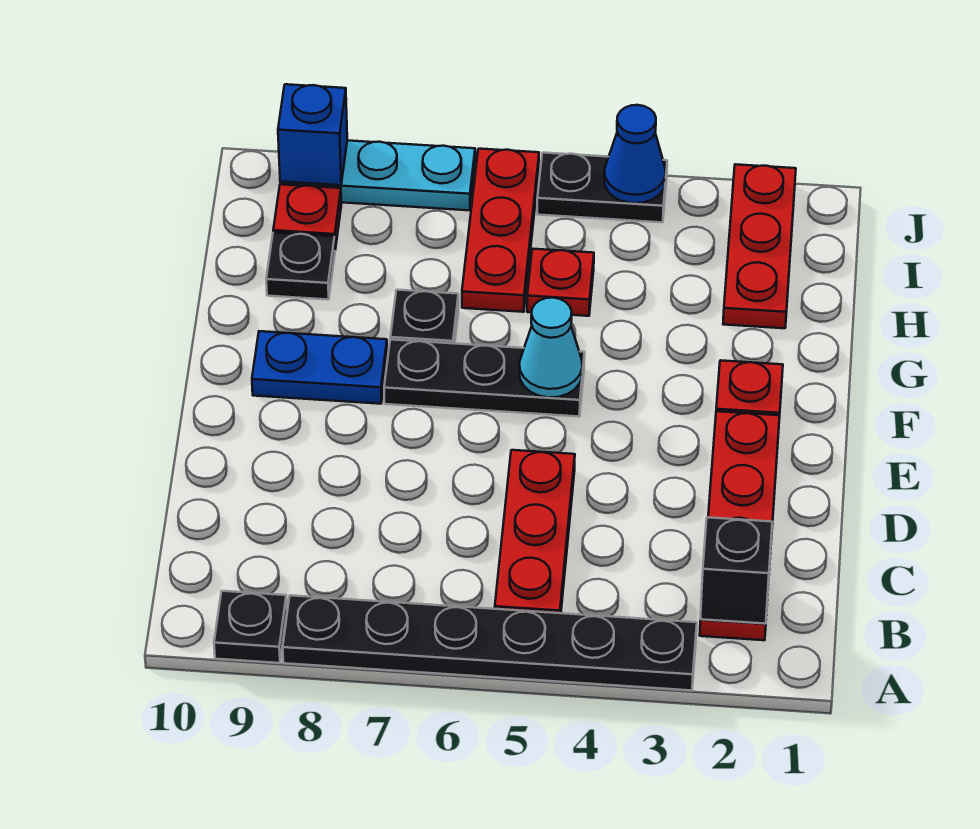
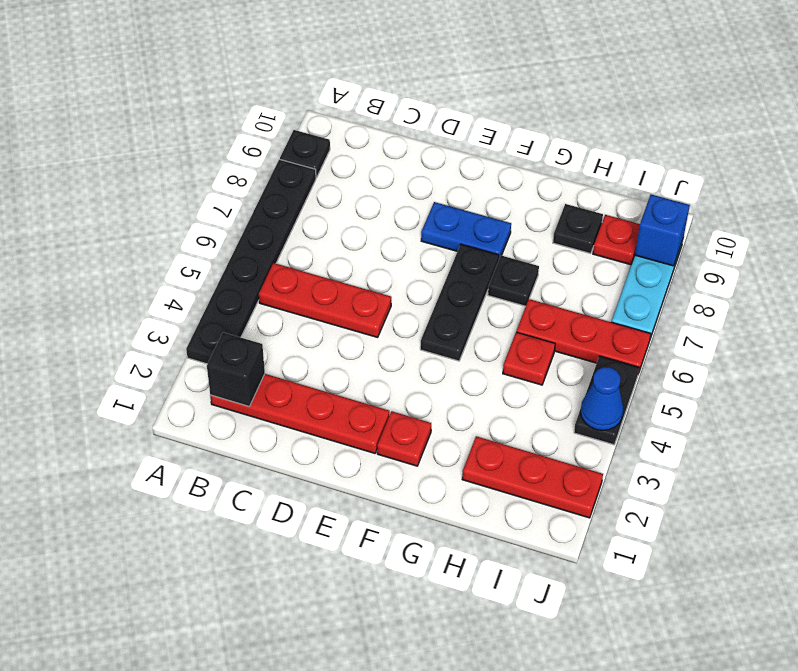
cyan cone F5 level 2 -> none
blue plate F8:F9 level 1 -> blue plate E8:F8 level 1

